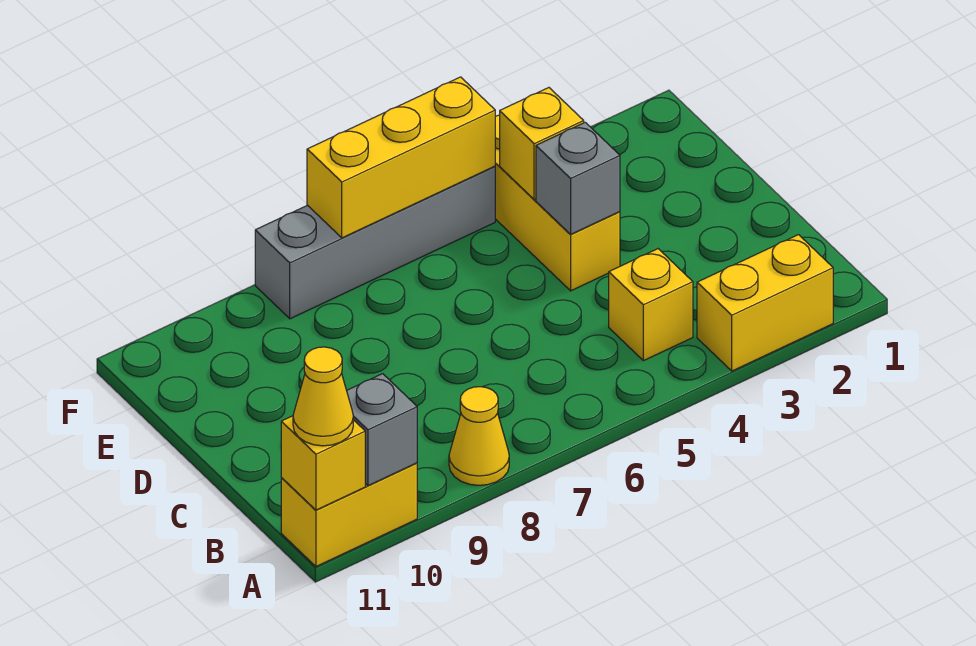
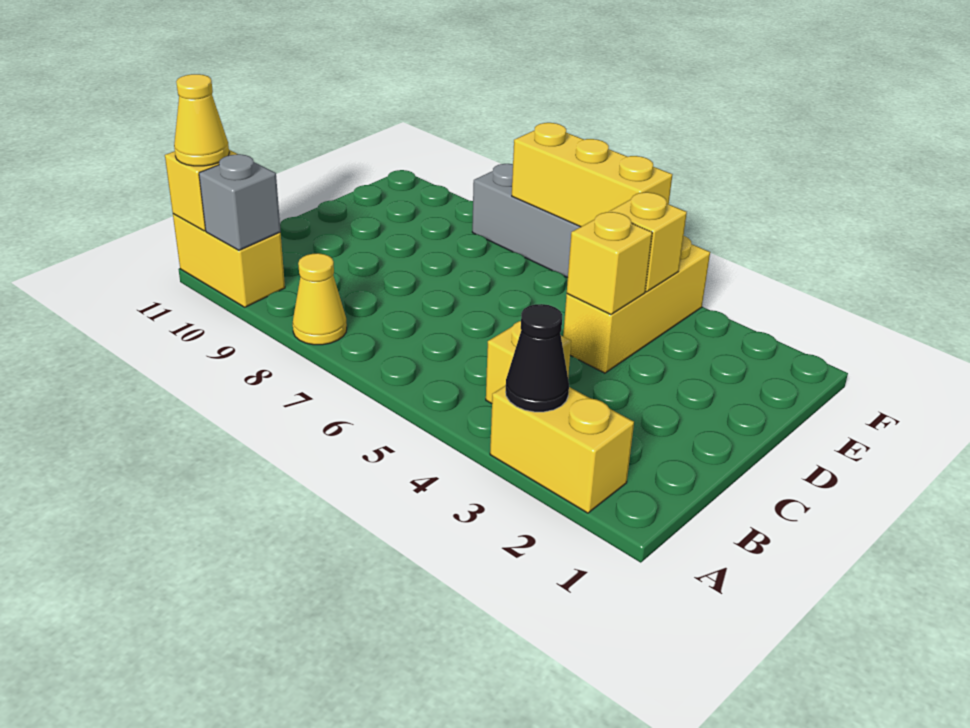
none -> black cone A3 level 2
grey brick D4 level 2 -> yellow brick D4 level 2

